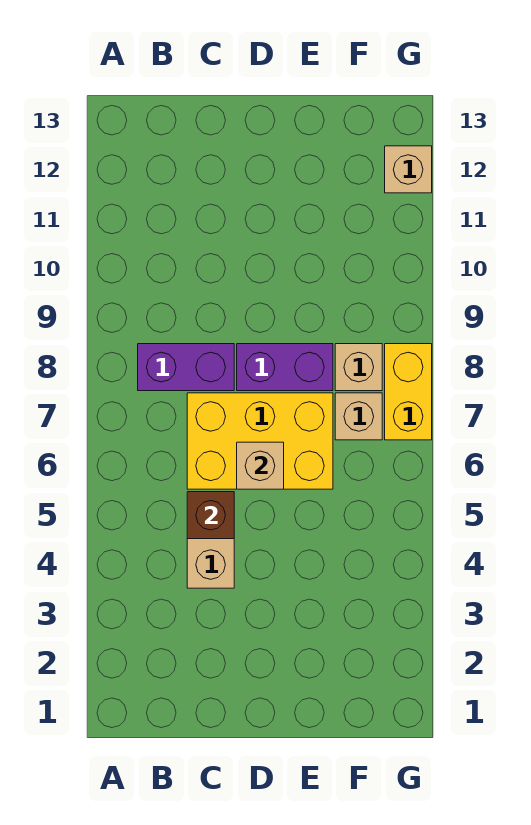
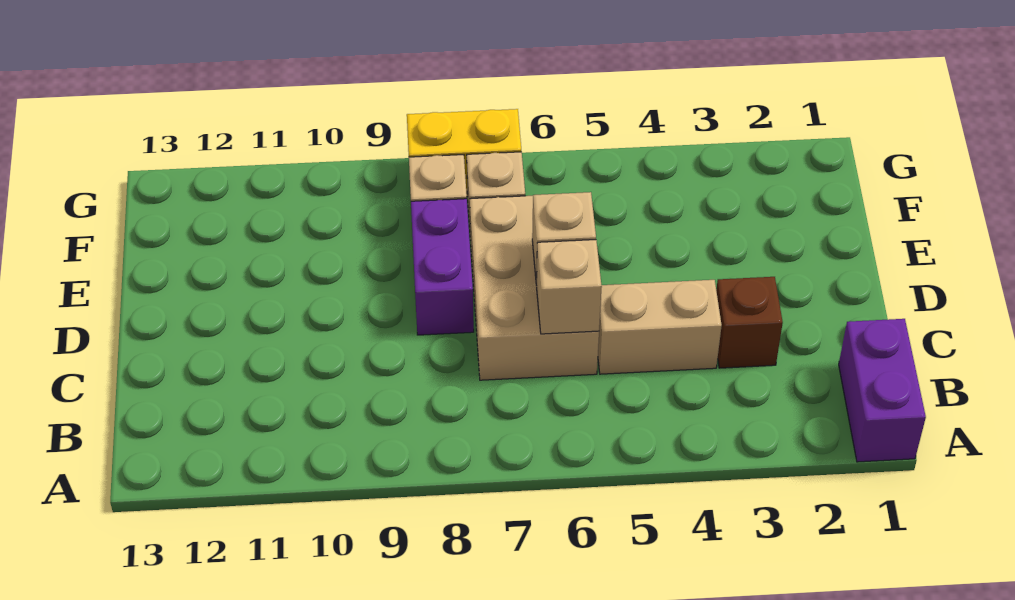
purple brick B8:C8 level 1 -> purple brick A1:B1 level 1
brown brick C5 level 2 -> brown brick C3 level 1
yellow brick C6:E7 level 1 -> tan brick C6:E7 level 1
tan brick G12 level 1 -> tan brick C6 level 2

